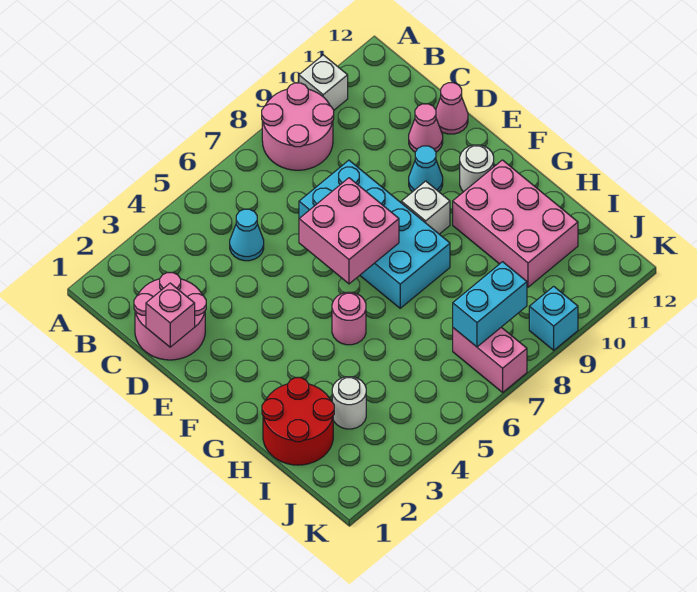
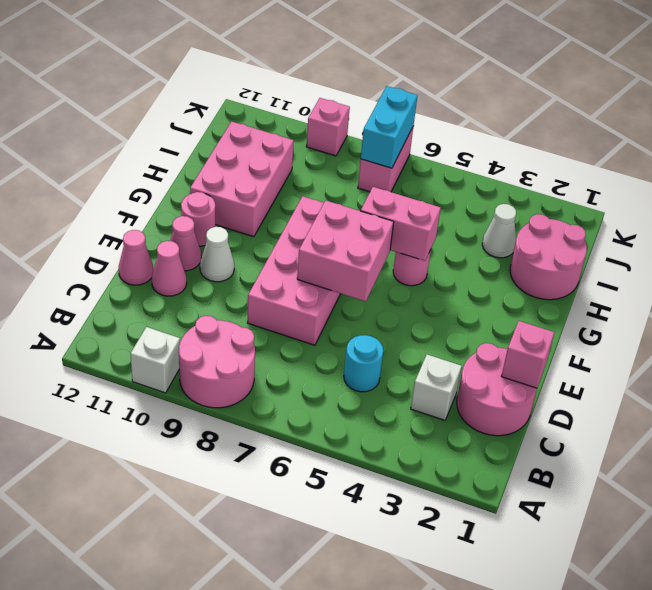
cyan cone C5 level 1 -> cyan round brick C5 level 1
cyan brick D7:G8 level 1 -> pink brick D7:G8 level 1
cyan cone E10 level 1 -> white cone E10 level 1
none -> pink cone E11 level 1
white brick F9 level 1 -> white brick C3 level 1
white round brick F11 level 1 -> pink round brick F11 level 1
none -> pink brick G5:G6 level 2
red round brick H1:I2 level 1 -> pink round brick H1:I2 level 1
white round brick I3 level 1 -> white cone I3 level 1
cyan brick J7:J8 level 2 -> cyan brick J7:K7 level 2
cyan brick K9 level 1 -> pink brick K9 level 1

